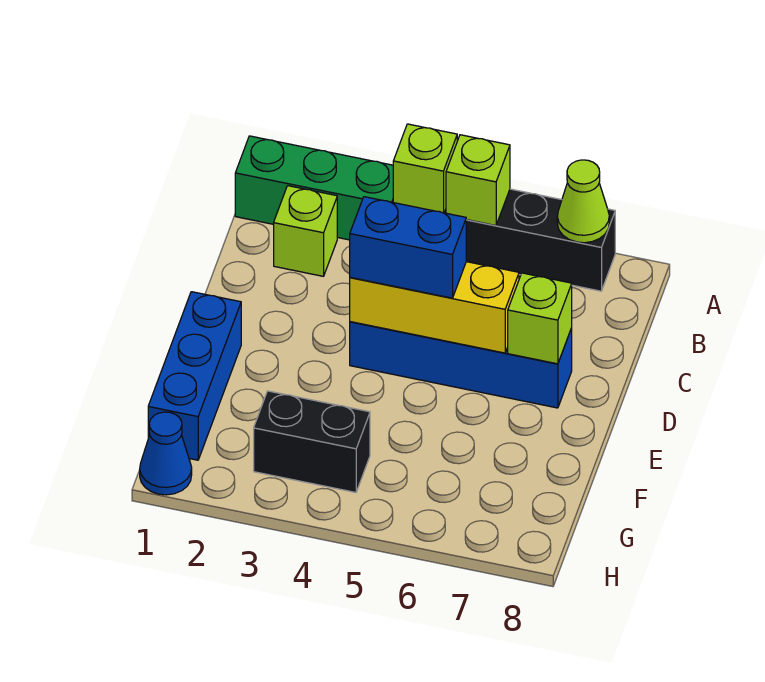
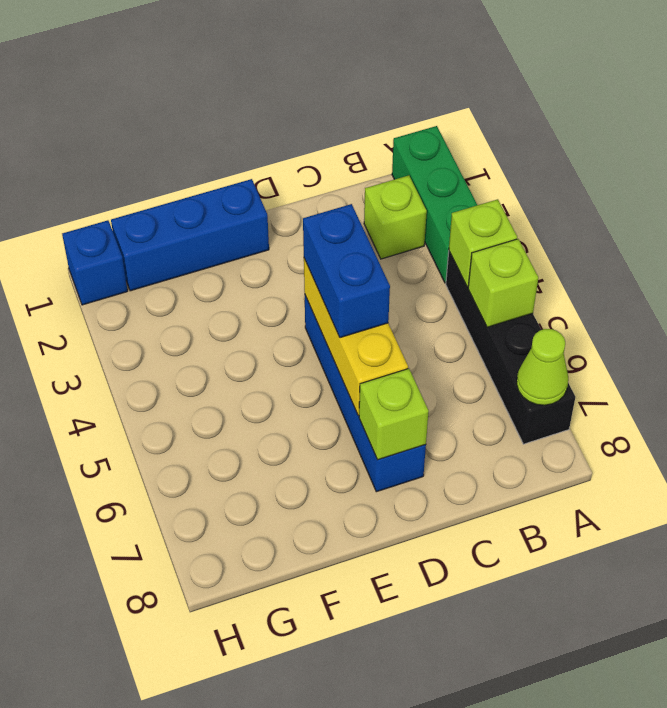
black brick G3:G4 level 1 -> none
blue cone H1 level 1 -> blue brick H1 level 1

